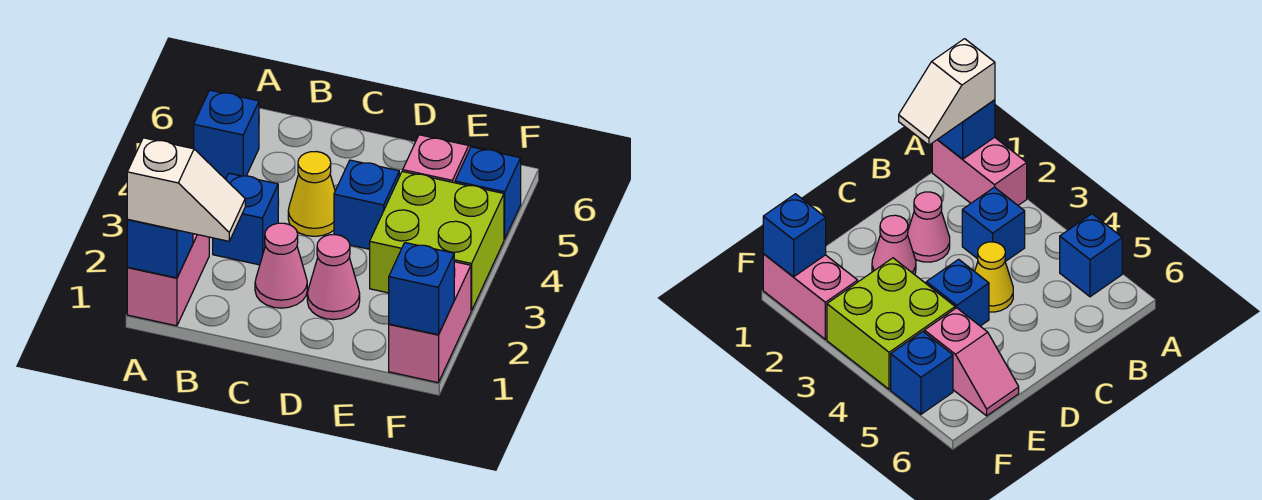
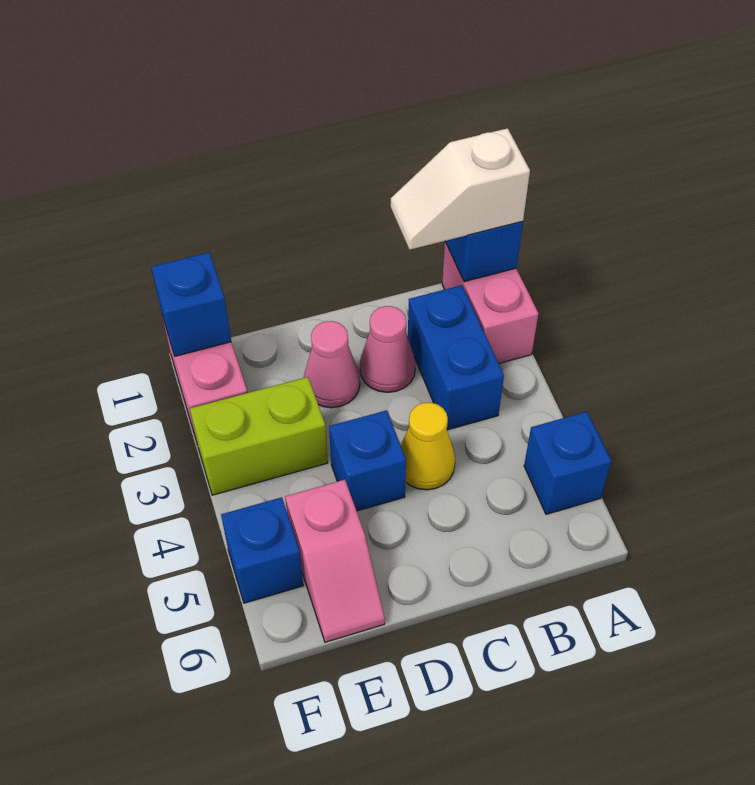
blue brick B3 level 1 -> blue brick B2:B3 level 1
lime brick E3:F4 level 1 -> lime brick E3:F3 level 1

